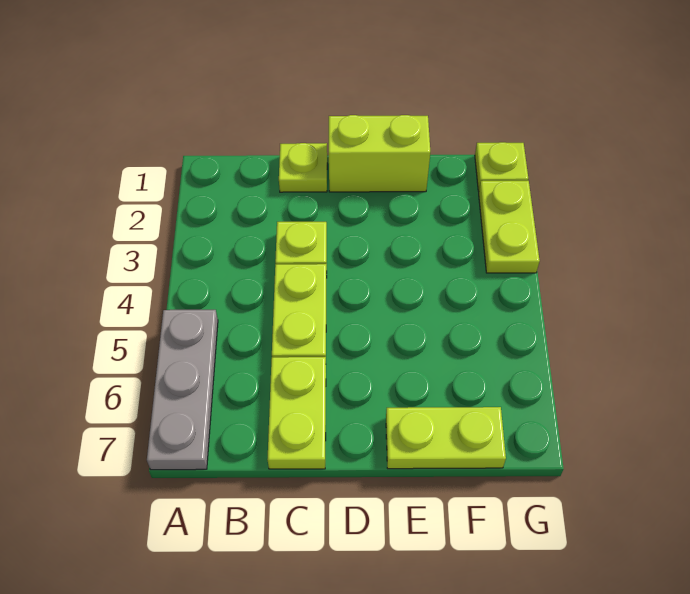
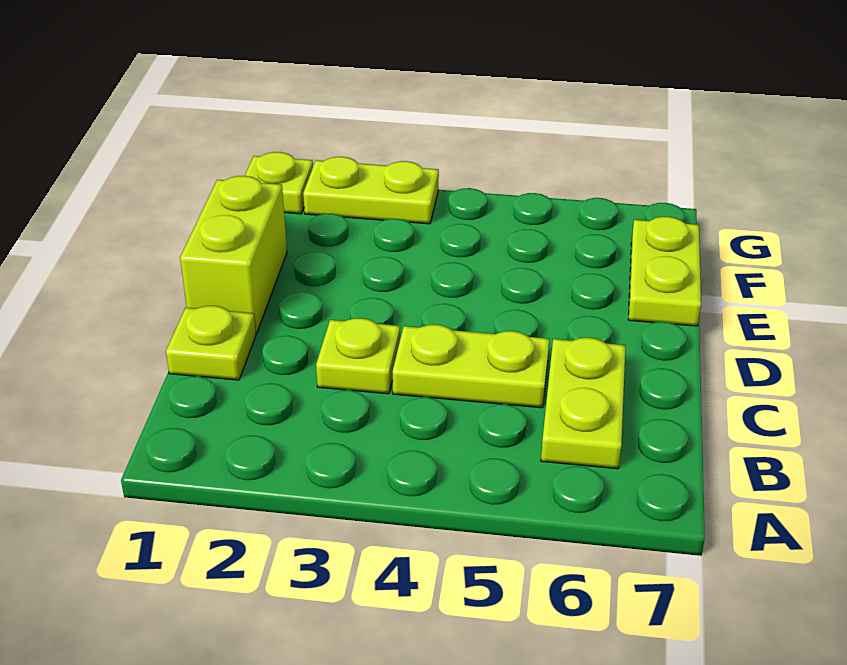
grey plate A5:A7 level 1 -> none
lime plate C6:C7 level 1 -> lime plate B6:C6 level 1

